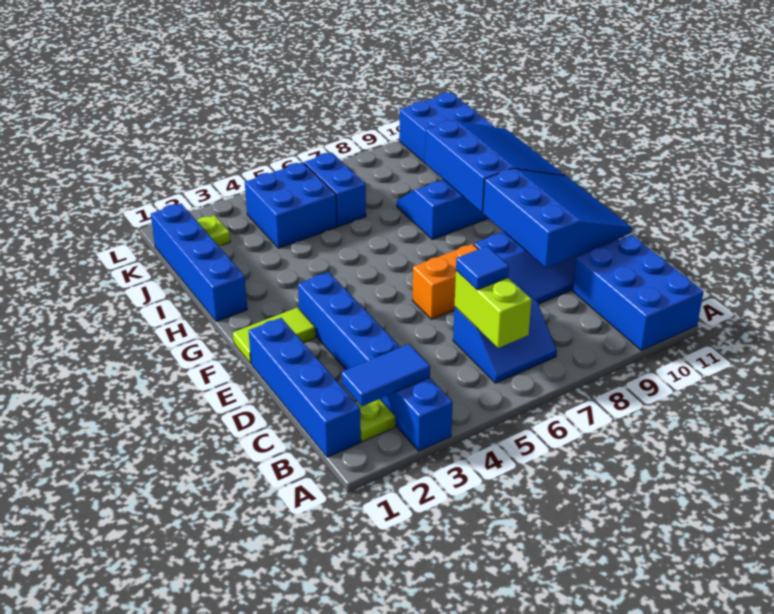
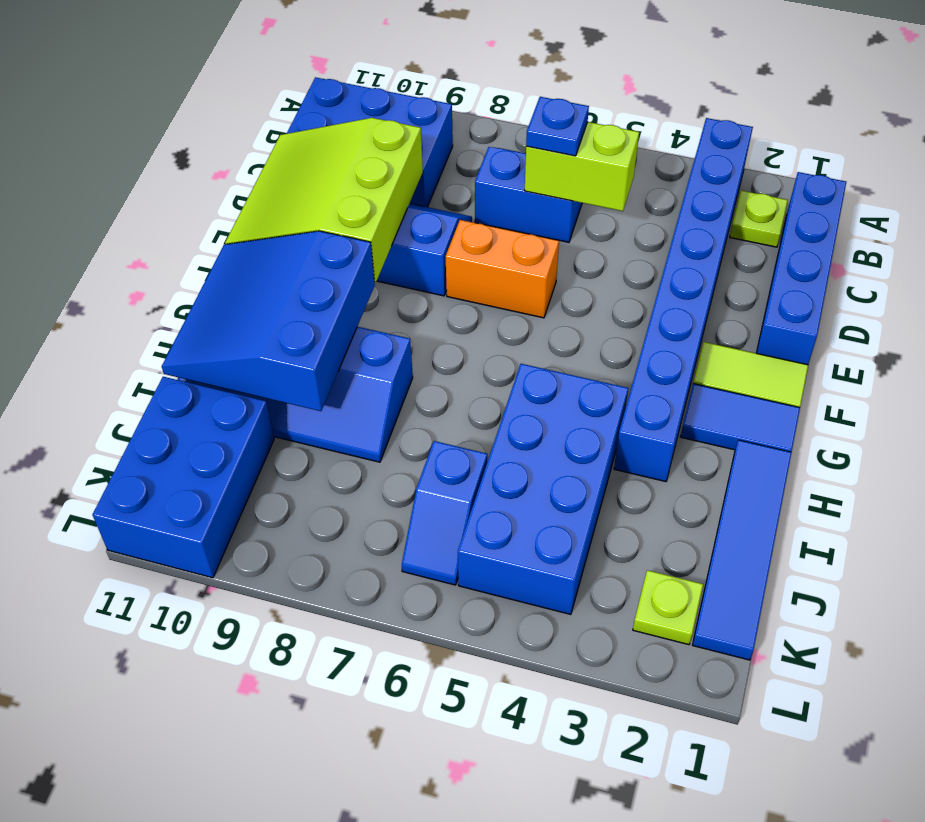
blue brick A3:F3 level 1 -> blue brick A3:H3 level 1
blue brick A10:C11 level 1 -> blue brick B9:C11 level 1
blue tile B2:B3 level 2 -> blue tile G1:G2 level 1
lime brick B6:C6 level 2 -> lime brick C5:C6 level 2
blue tile C6 level 3 -> blue plate C6 level 3
blue slope D9:F11 level 2 top 9 -> lime slope D9:F11 level 2 top 9
blue brick H1:K1 level 1 -> blue tile H1:K1 level 1
blue brick J4:K5 level 1 -> blue brick H4:K5 level 1
blue brick J6:K6 level 1 -> blue slope J6:K6 level 1 top J

